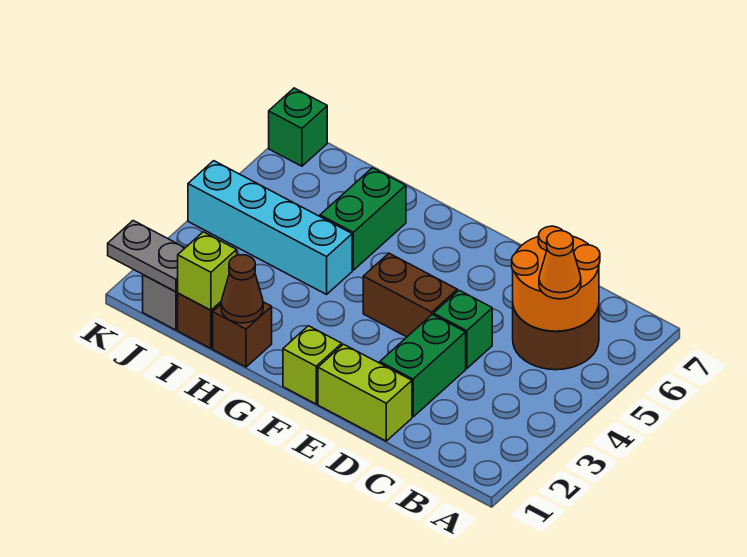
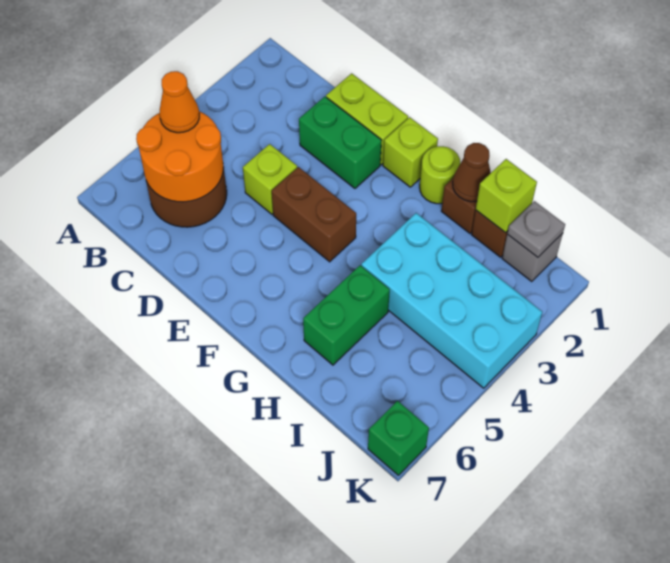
green brick D2:D3 level 1 -> green brick D2:E2 level 1
green brick D4 level 1 -> lime brick D4 level 1
none -> lime round brick G1 level 1
cyan brick H4:K4 level 1 -> cyan brick H3:K4 level 1
grey plate J1:K1 level 2 -> grey plate J1 level 2

